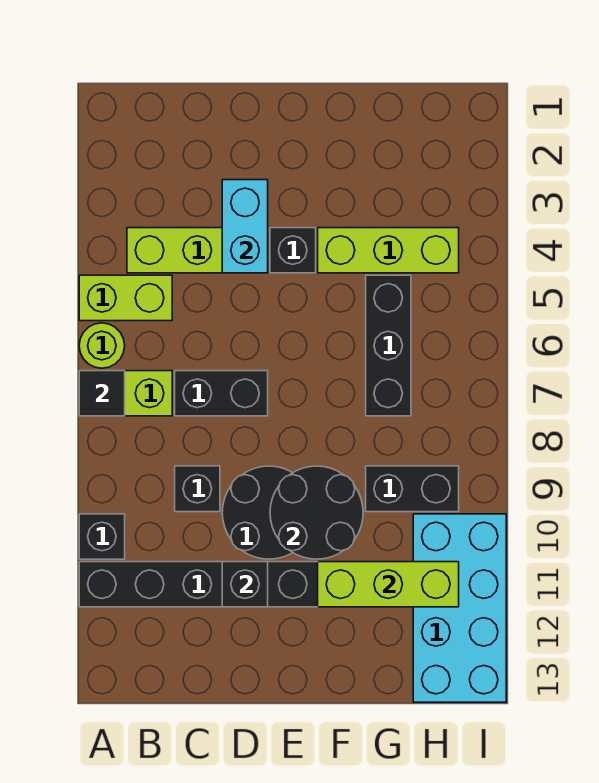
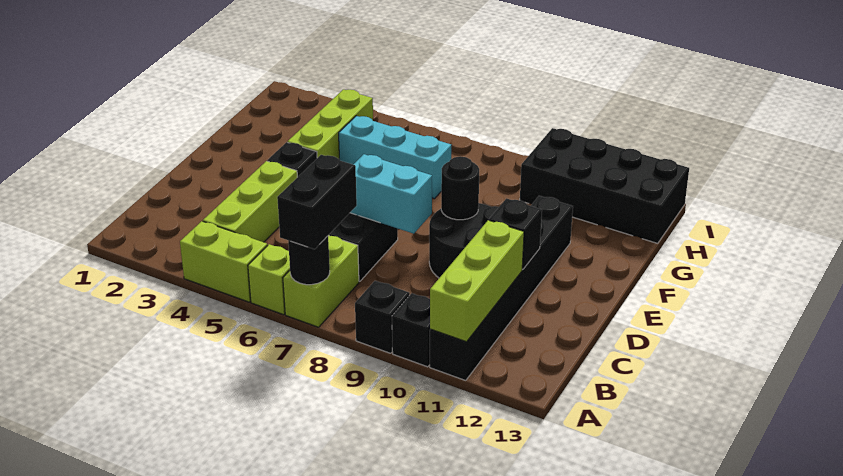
lime brick A5:B5 level 1 -> lime brick A4:A5 level 1
lime round brick A6 level 1 -> lime brick A6 level 1
black tile A7 level 2 -> black round brick A7 level 2
black brick C9 level 1 -> black brick A9 level 1
cyan brick D3:D4 level 2 -> cyan brick D7:D8 level 2
black round brick E9:F10 level 2 -> black round brick E9 level 2
lime brick F11:H11 level 2 -> lime brick A11:C11 level 2
black brick G5:G7 level 1 -> cyan brick G5:G7 level 1
black brick G9:H9 level 1 -> black brick A7:B7 level 3
cyan brick H10:I13 level 1 -> black brick H10:I13 level 1

